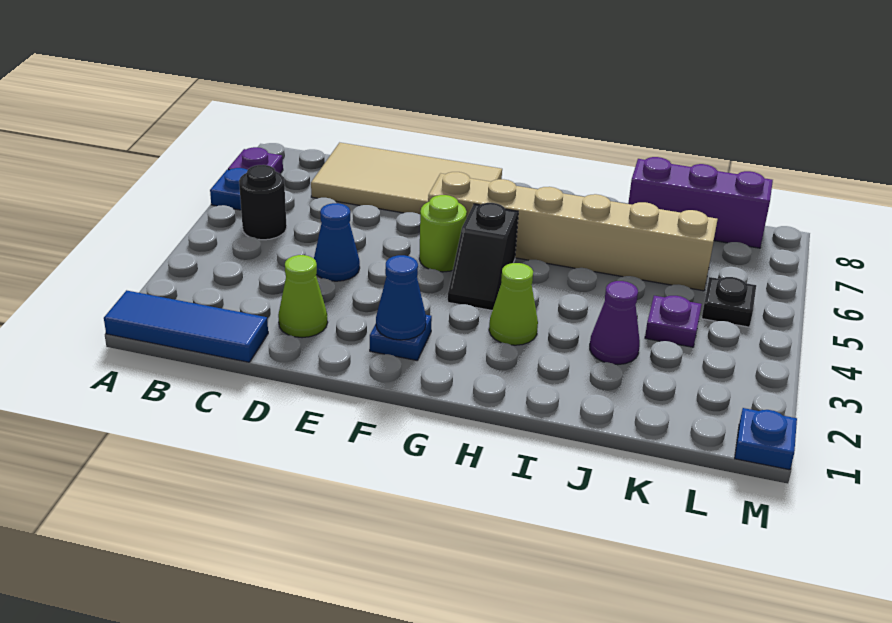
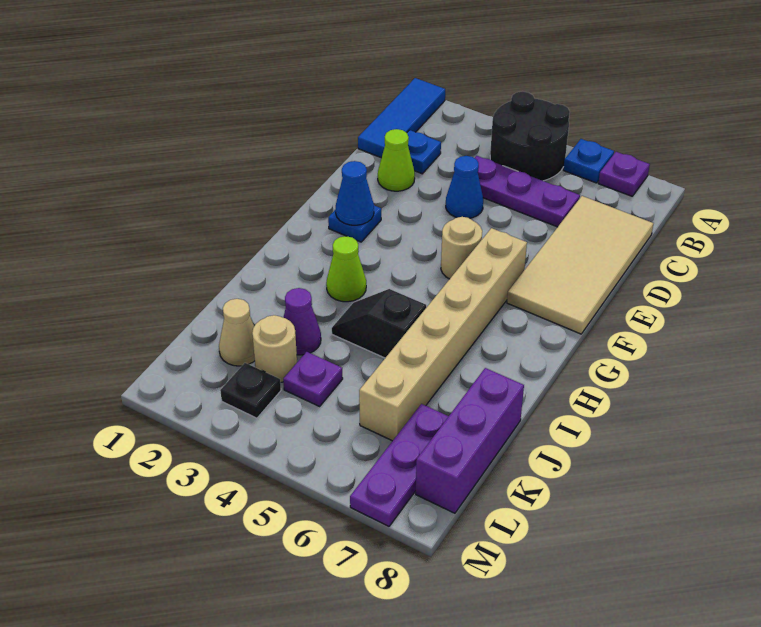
black round brick B5 level 1 -> black round brick A4:B5 level 1
none -> purple plate C4:C6 level 1
lime round brick F5 level 1 -> tan round brick F5 level 1
black slope G4:G5 level 1 top 5 -> black slope I4:I5 level 1 top 5
none -> tan cone K2 level 1
none -> tan round brick K3 level 1
none -> purple plate K7:M7 level 1
black plate L5 level 1 -> black plate L3 level 1
blue plate M1 level 1 -> blue plate C2 level 1

